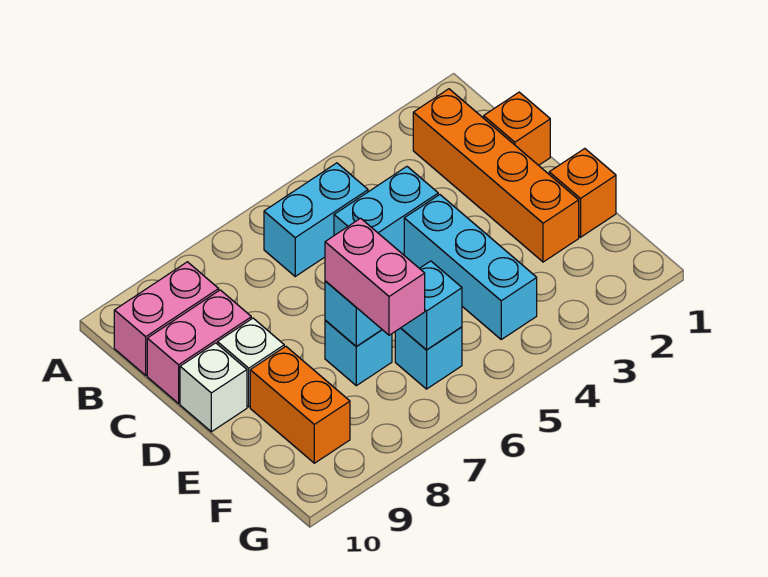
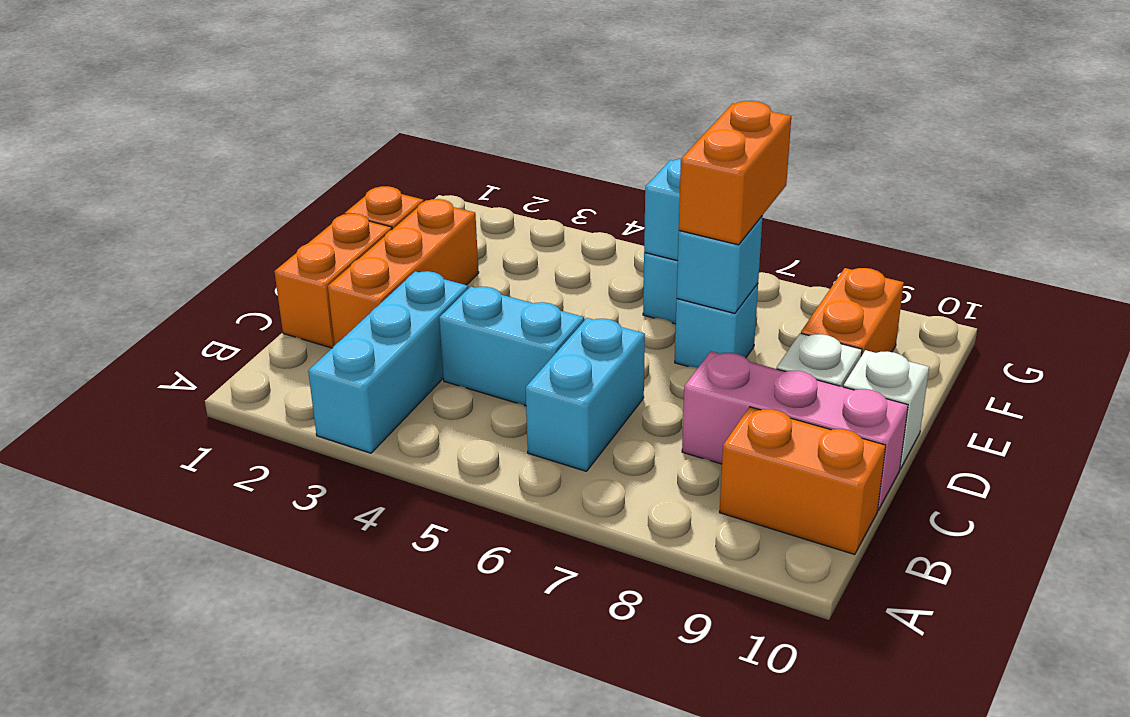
orange brick B2:E2 level 1 -> orange brick C2:E2 level 1
cyan brick B5:B6 level 1 -> cyan brick B6:C6 level 1
pink brick B9:B10 level 1 -> orange brick B9:B10 level 1
orange brick C1 level 1 -> orange brick C1:D1 level 1
pink brick C9:C10 level 1 -> pink brick C8:C10 level 1
cyan brick D4:F4 level 1 -> cyan brick A3:C3 level 1
pink brick E7:F7 level 3 -> orange brick E7:F7 level 3

